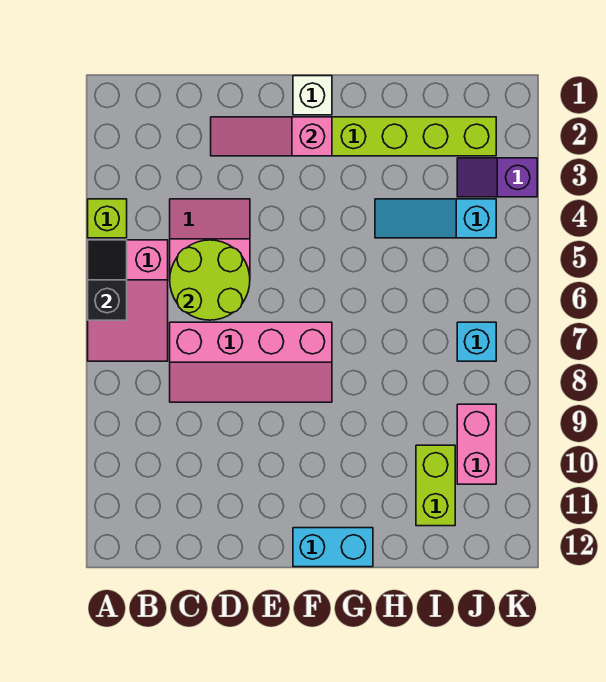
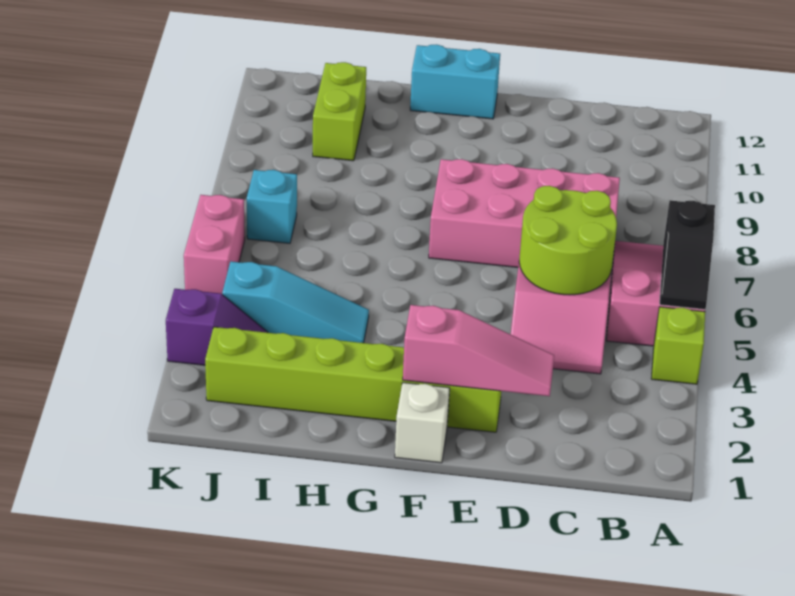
pink slope C7:F8 level 1 top 7 -> pink brick C7:F8 level 1
pink brick J9:J10 level 1 -> pink brick K5:K6 level 1

